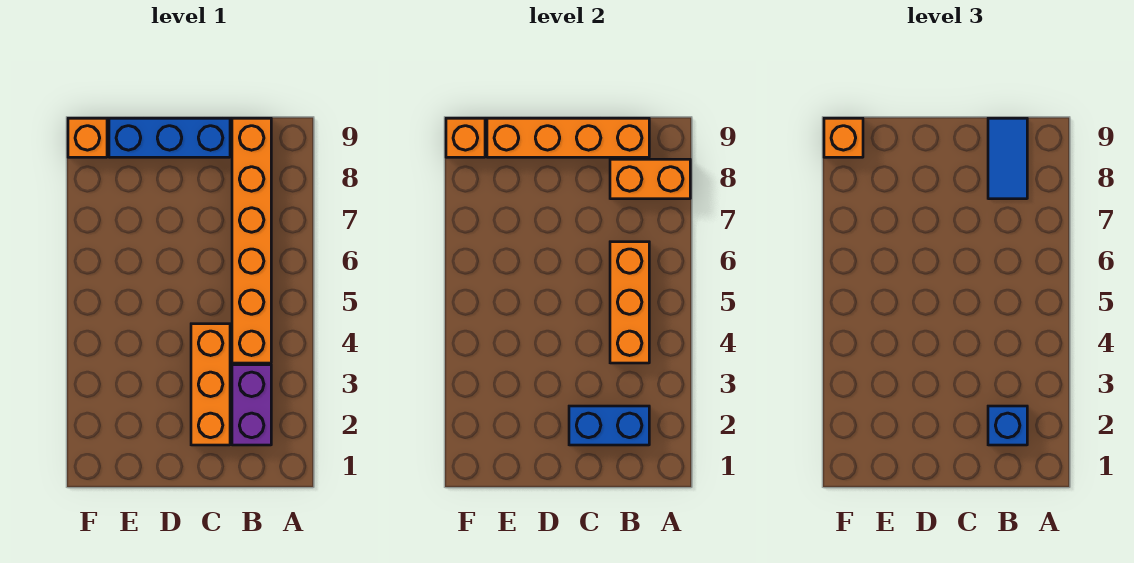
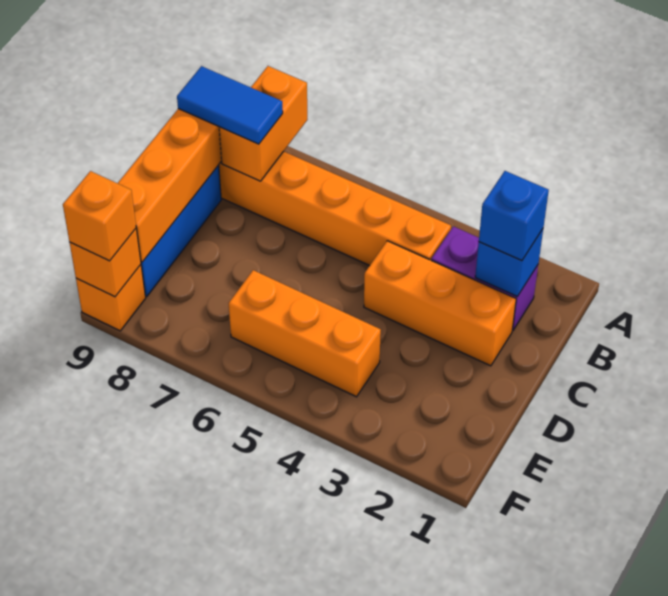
blue brick B2:C2 level 2 -> blue brick B2 level 2
orange brick B4:B6 level 2 -> orange brick E4:E6 level 1

